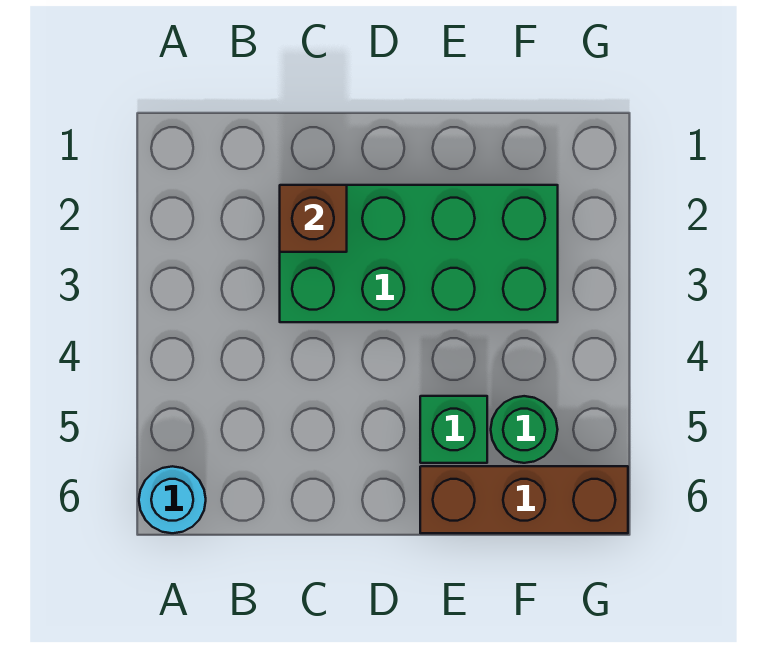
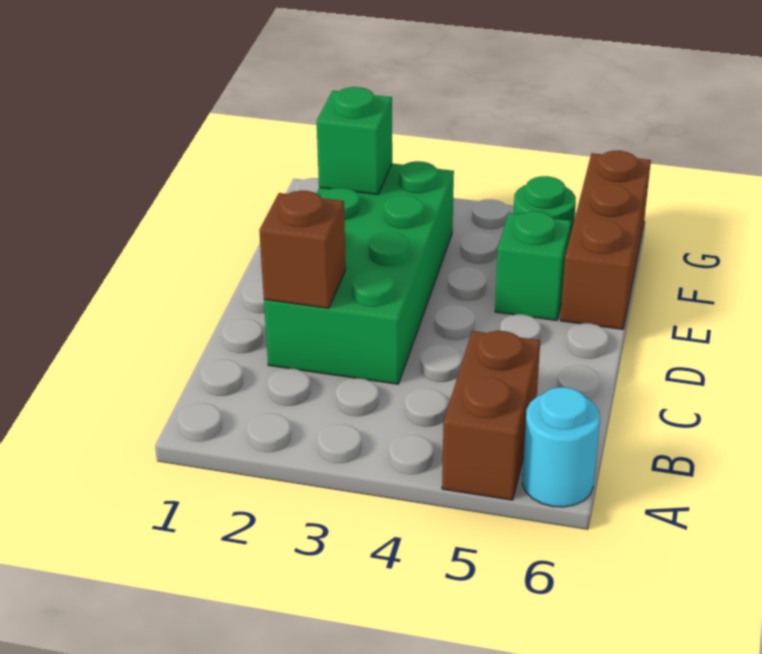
none -> brown brick A5:B5 level 1
none -> green brick F2 level 2

